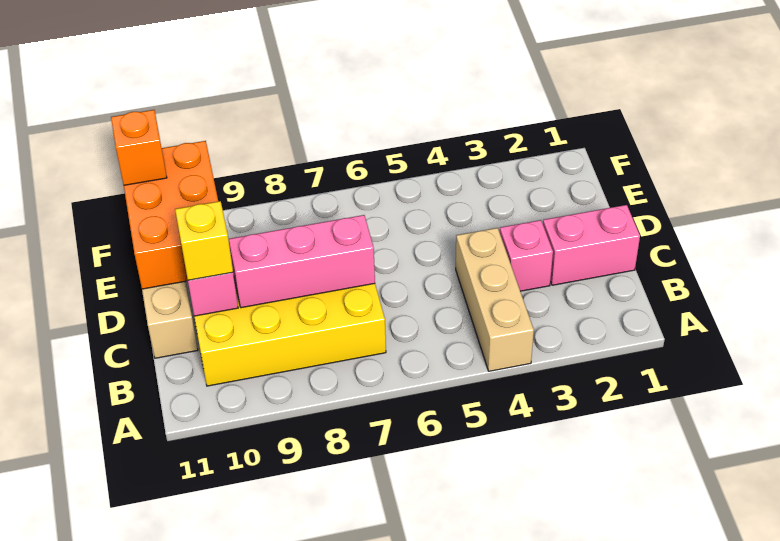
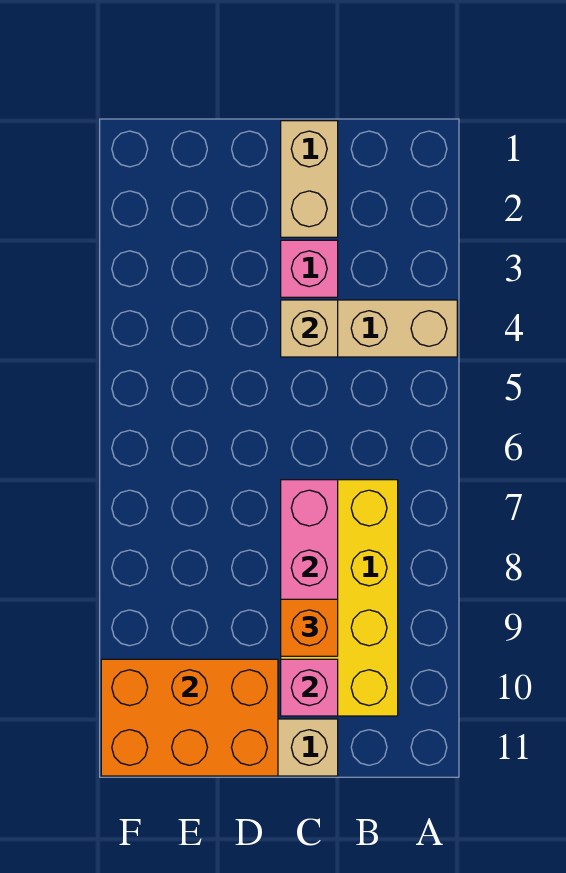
pink brick C1:C2 level 1 -> tan brick C1:C2 level 1
none -> tan brick C4 level 2
yellow brick C10 level 3 -> none
orange brick F11 level 3 -> orange brick C9 level 3

